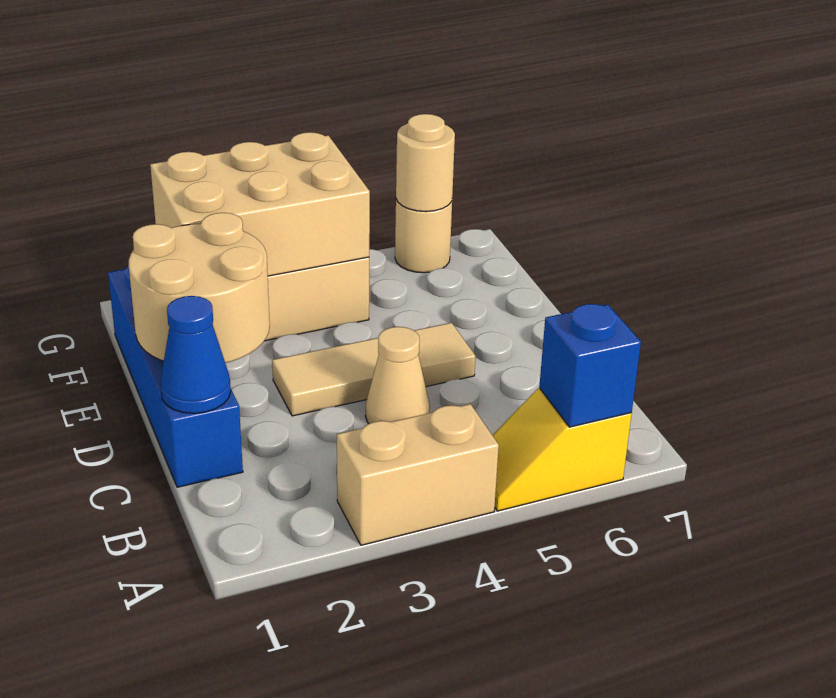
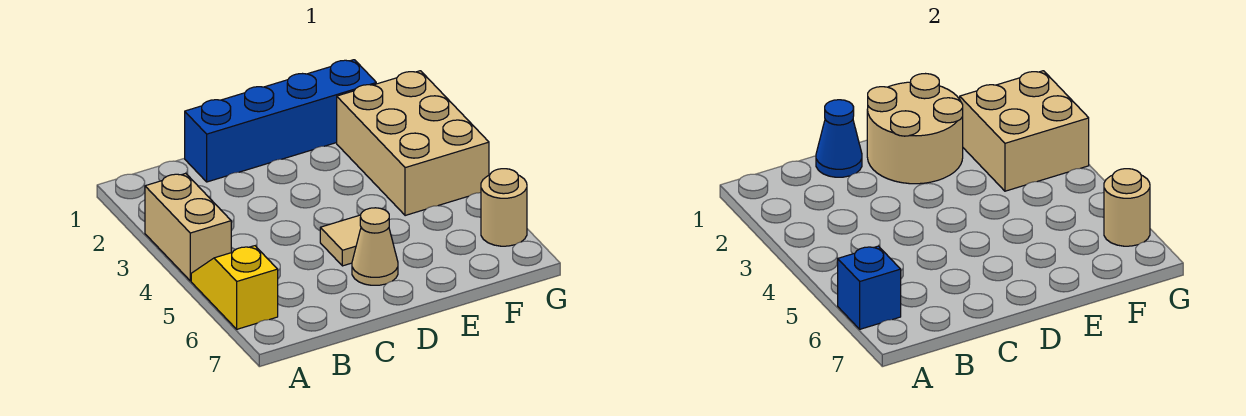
tan cone C4 level 1 -> tan cone D6 level 1
tan tile D3:D5 level 1 -> tan tile D5 level 1
tan brick F2:G4 level 2 -> tan brick F2:G3 level 2

